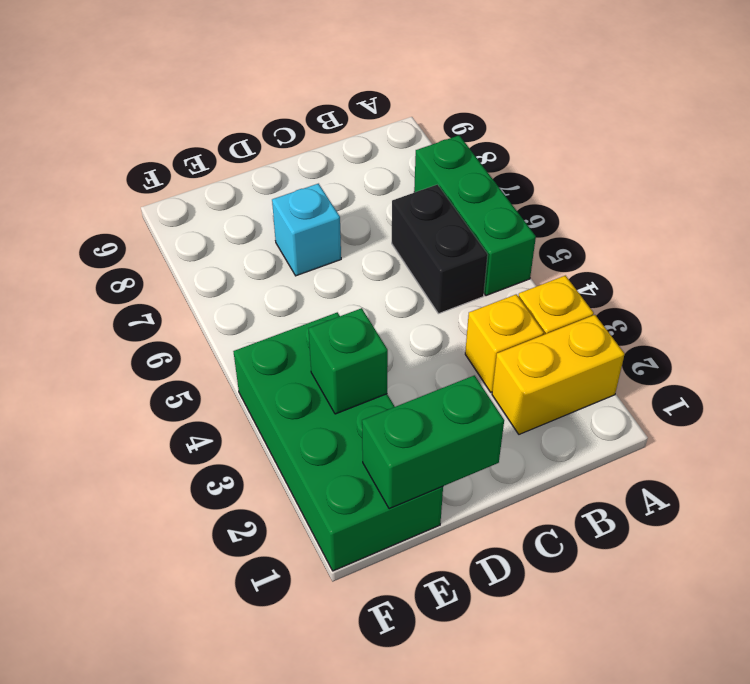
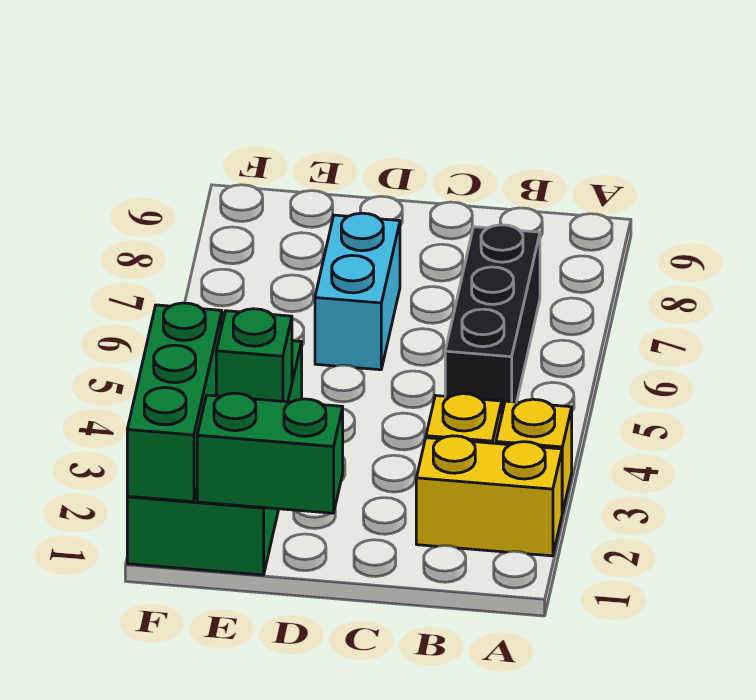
green brick A5:A7 level 1 -> green brick F1:F3 level 2
black brick B5:B6 level 1 -> black brick B5:B7 level 1
cyan brick D7 level 1 -> cyan brick D6:D7 level 1

